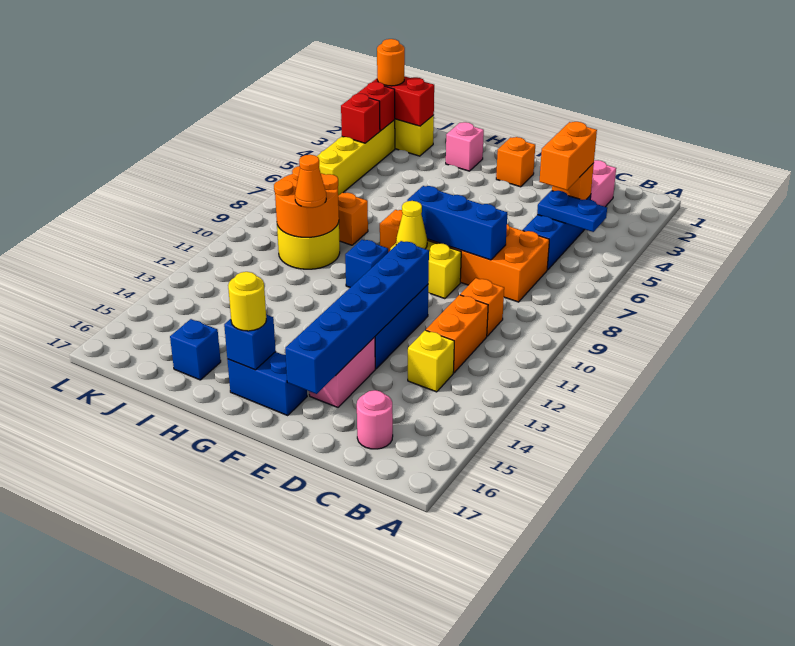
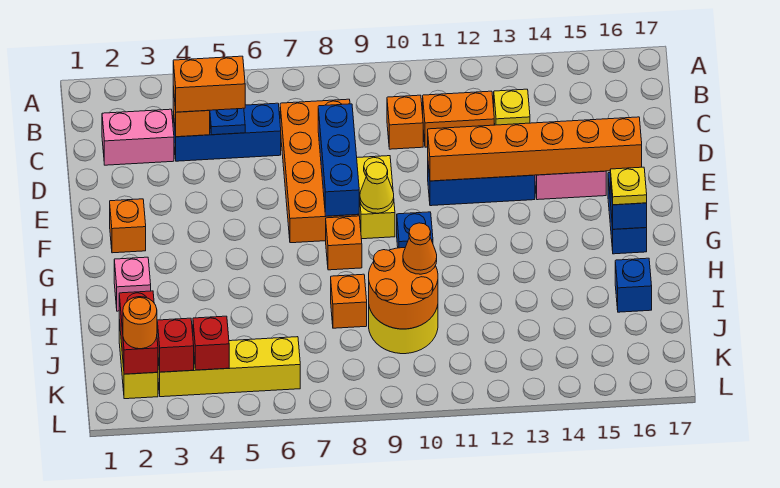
pink round brick C16 level 1 -> none
blue brick E11:E16 level 2 -> orange brick E11:E16 level 2
yellow round brick G16 level 3 -> yellow plate G16 level 3

